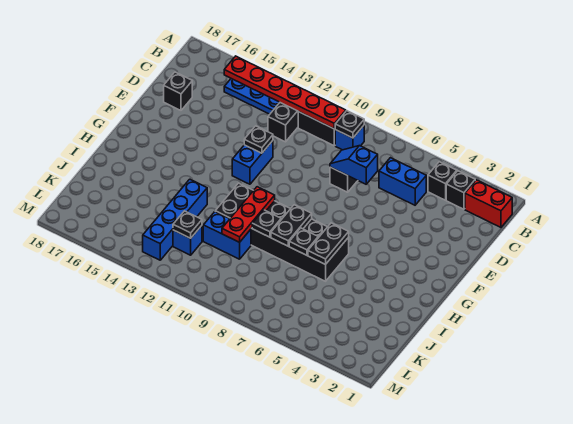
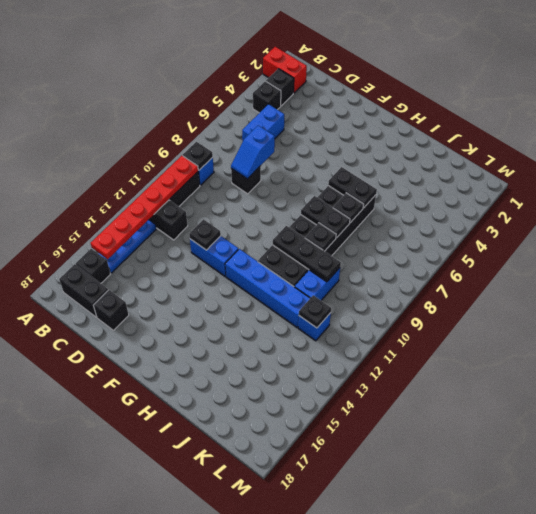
red brick B1:B2 level 1 -> red brick A2:B2 level 1
none -> black brick B16 level 1
none -> black brick B17:C17 level 1
red plate H10:J10 level 2 -> black plate H10:J10 level 2
blue brick I13:L13 level 1 -> blue brick G12:J12 level 1

